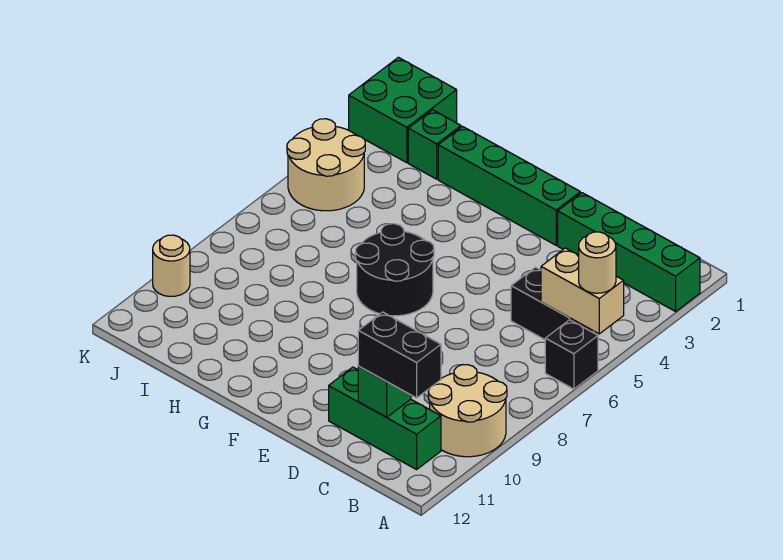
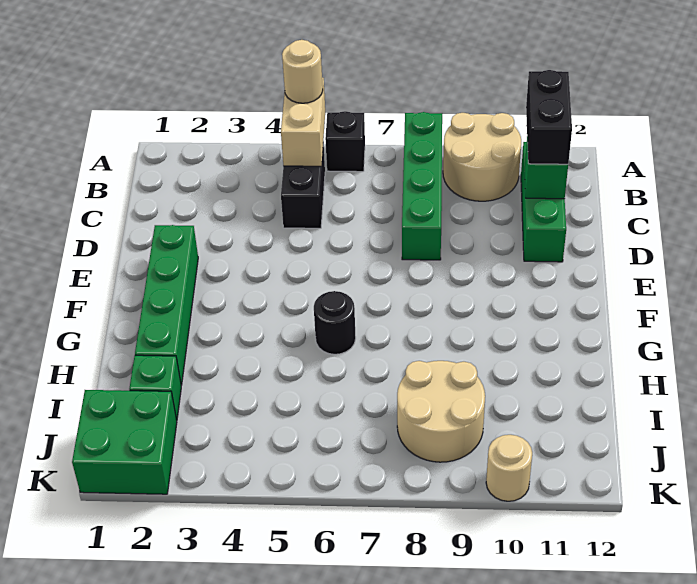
green brick A2:D2 level 1 -> green brick A8:D8 level 1
black round brick F6:G7 level 1 -> black round brick G6 level 1
tan round brick J4:K5 level 1 -> tan round brick I8:J9 level 1

